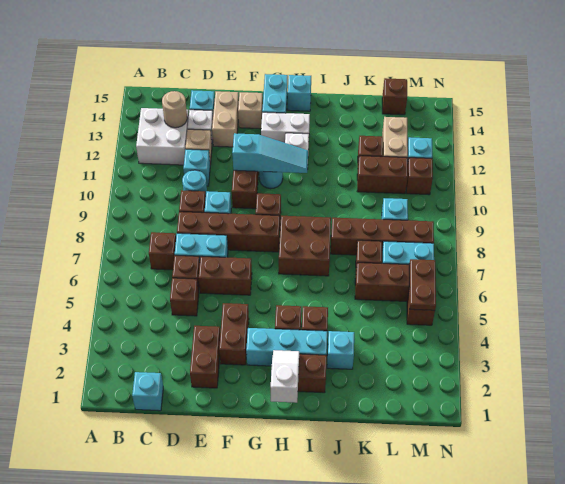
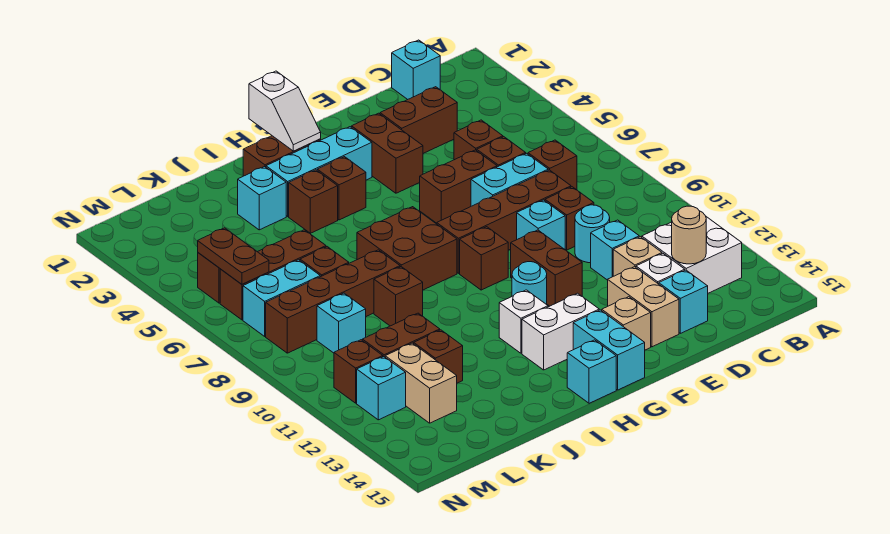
brown brick E2:E3 level 1 -> brown brick D3:E3 level 1
cyan slope F11:H11 level 2 top F -> none
brown brick L15 level 1 -> brown brick J9 level 1

